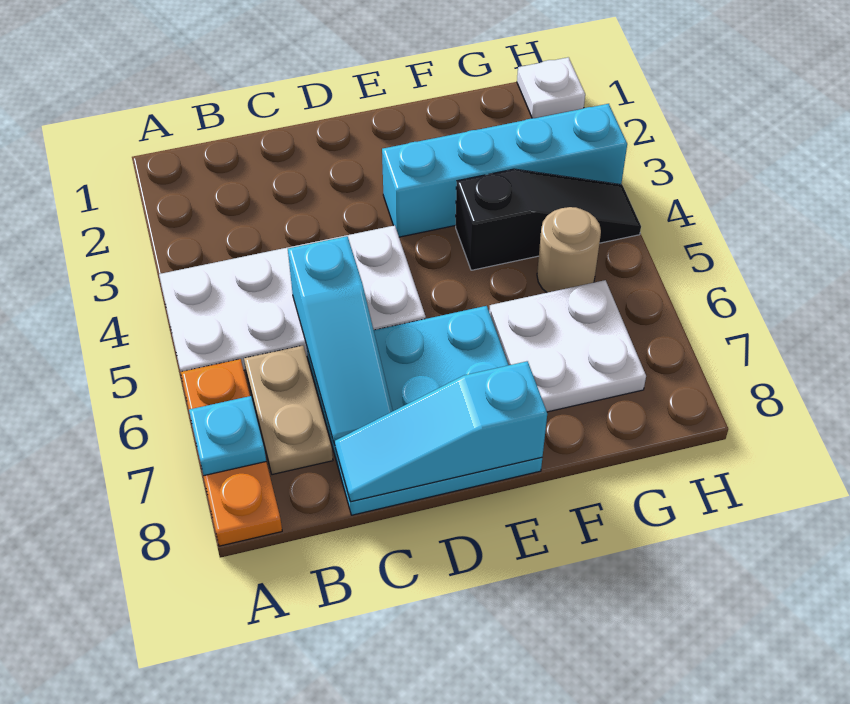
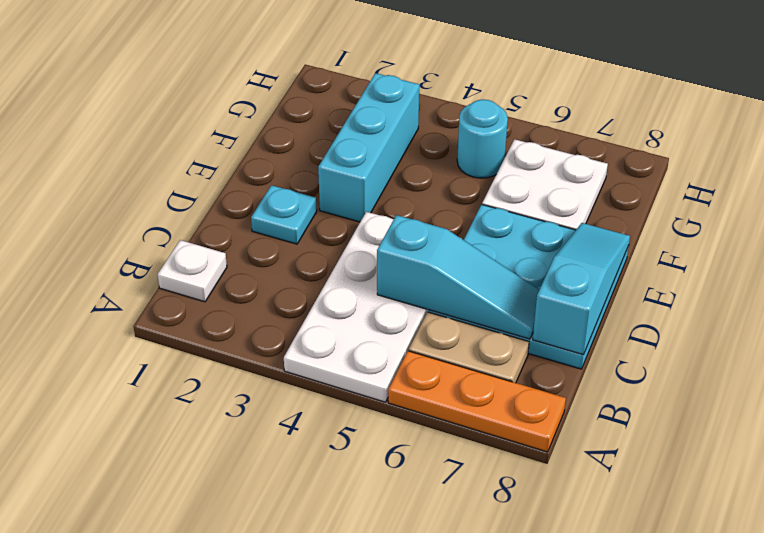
cyan plate A7 level 2 -> cyan plate D2 level 1
cyan slope C8:E8 level 2 top E -> cyan slope C8:E8 level 2 top C
cyan brick E3:H3 level 1 -> cyan brick E3:G3 level 1
black slope F4:H4 level 1 top F -> none
tan round brick G5 level 1 -> cyan round brick G5 level 1
white plate H1 level 1 -> white plate B1 level 1

